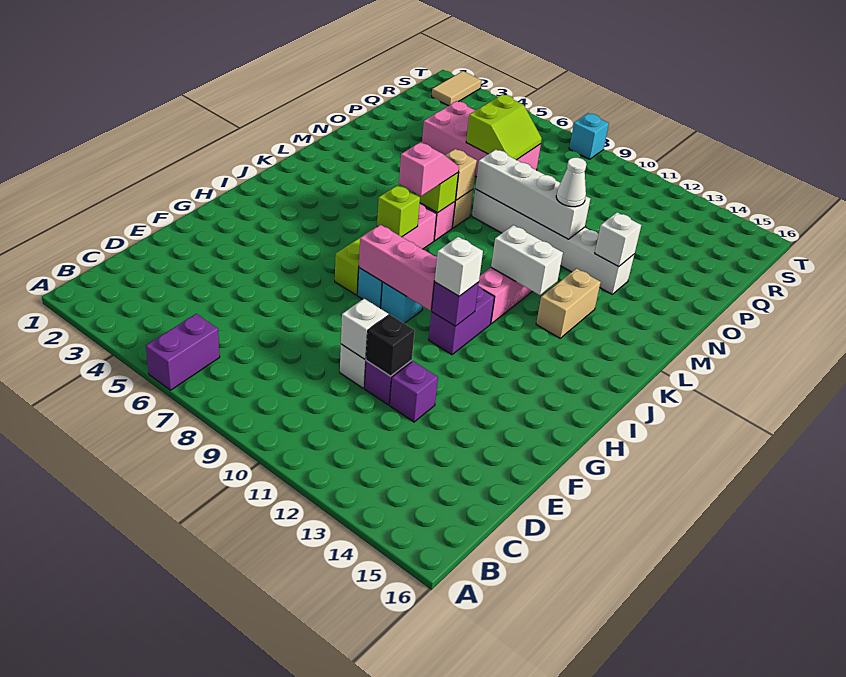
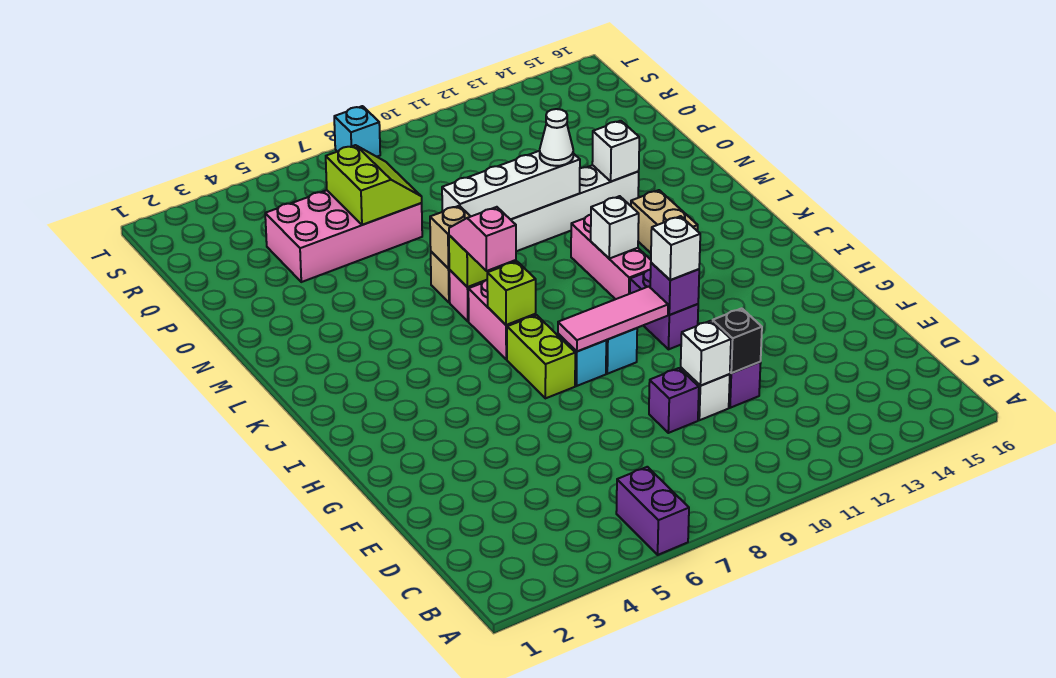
purple brick E12 level 1 -> purple brick E9 level 1
pink brick H8:H10 level 2 -> pink tile H8:H10 level 2
white brick K11:K12 level 2 -> white brick K11 level 2
tan tile S2:T2 level 1 -> none

